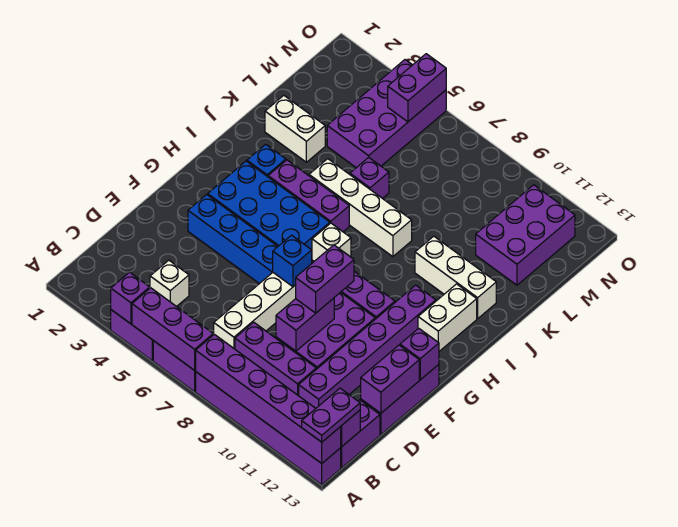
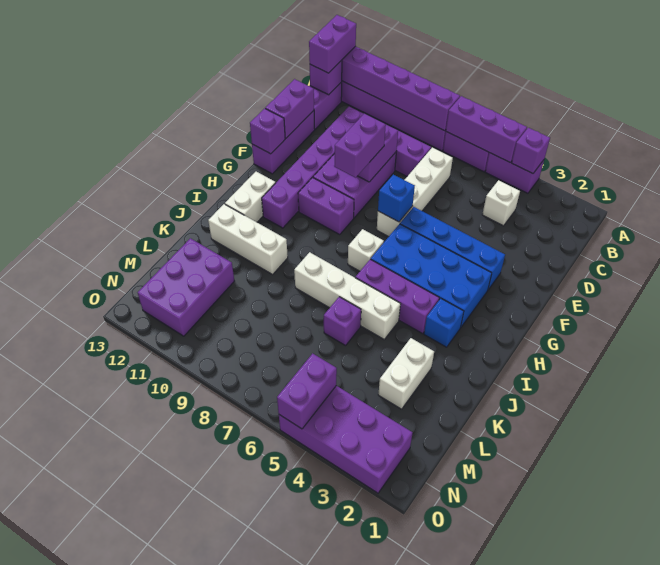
purple plate A13:B13 level 3 -> purple brick A13:B13 level 3
white brick K2:K3 level 1 -> white brick K3:L3 level 1
purple brick L4:O5 level 1 -> purple brick N2:O5 level 1

